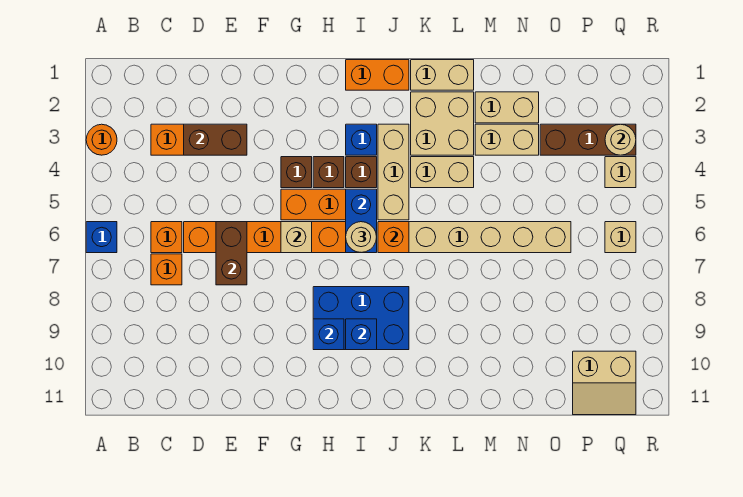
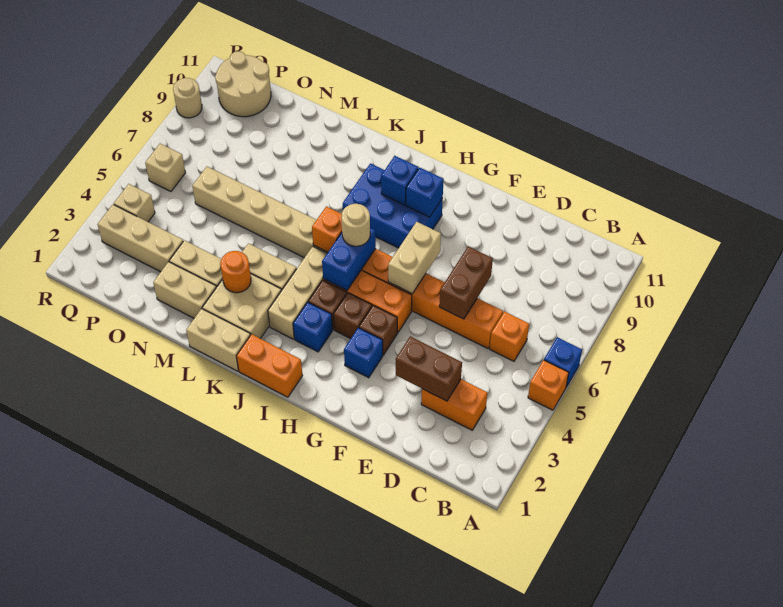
orange round brick A3 level 1 -> orange round brick L3 level 2
orange brick C7 level 1 -> orange brick A5 level 1
none -> blue brick G3 level 1
tan brick G6 level 2 -> tan brick G6:G7 level 2
brown brick O3:Q3 level 1 -> tan brick O3:Q3 level 1
tan slope P10:Q11 level 1 top 10 -> tan round brick P10:Q11 level 1
tan round brick Q3 level 2 -> tan round brick R9 level 1

